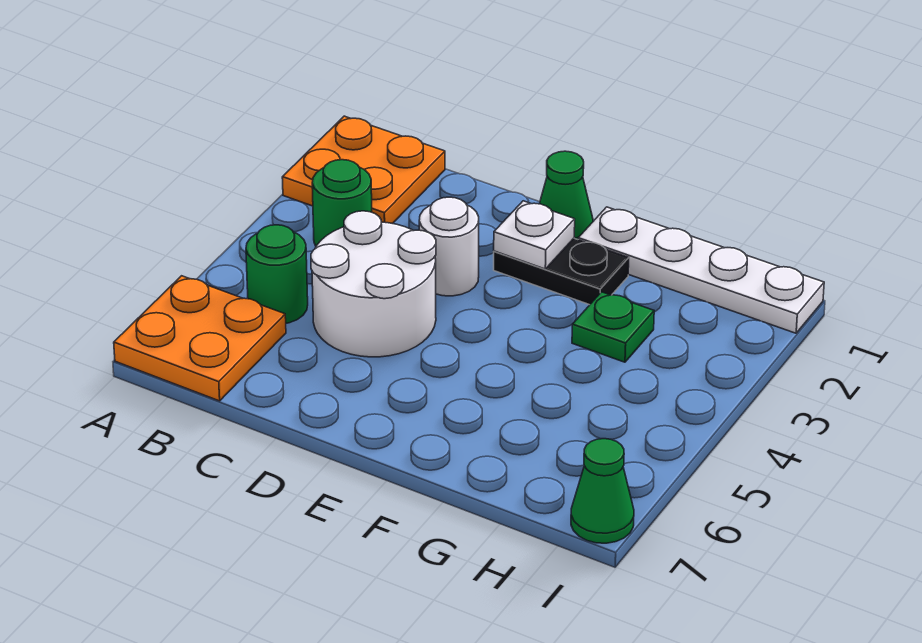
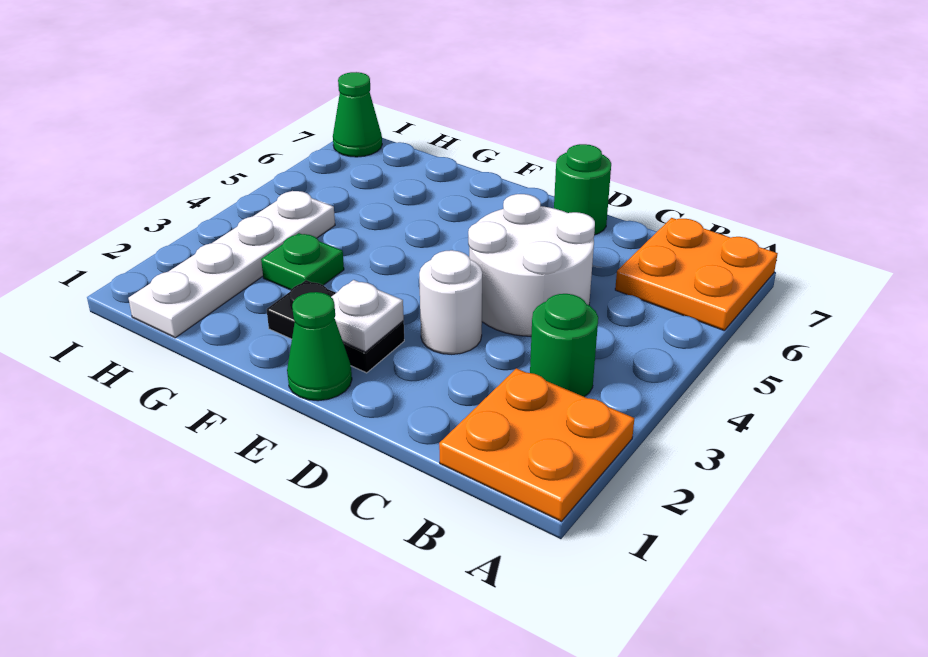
green round brick B5 level 1 -> green round brick D7 level 1
white plate F1:I1 level 1 -> white plate H1:H4 level 1

